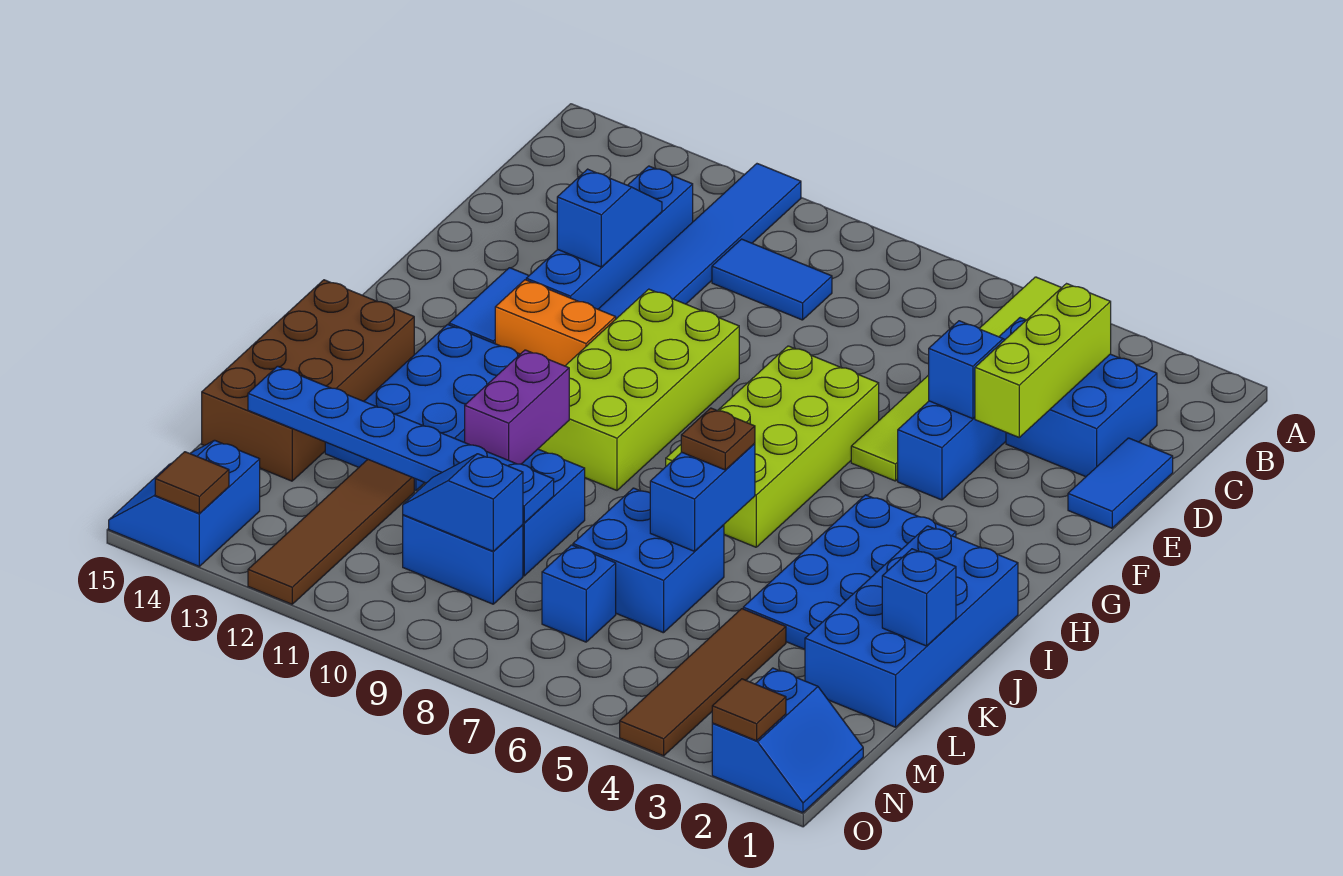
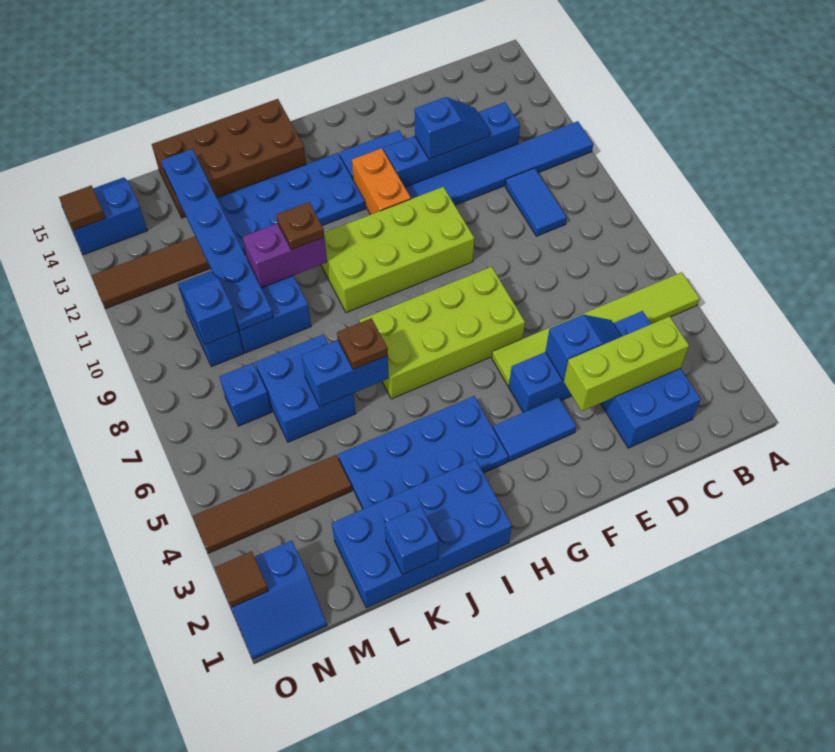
blue tile D1:E1 level 1 -> blue tile F3:G3 level 1
none -> brown plate J10 level 3

